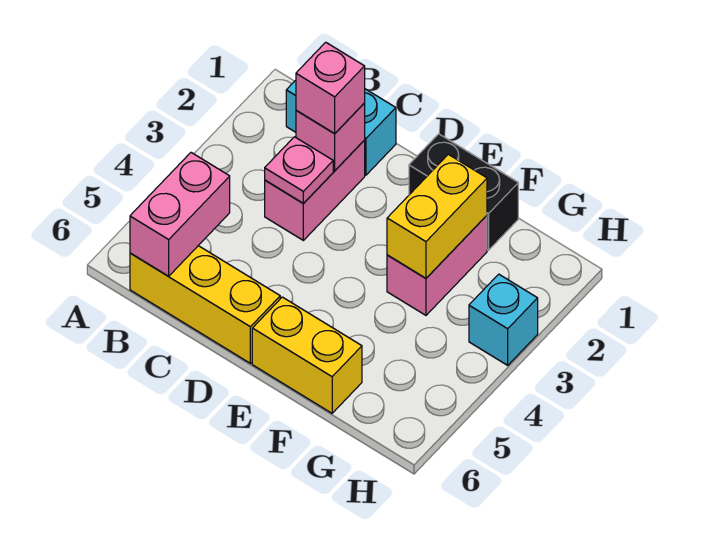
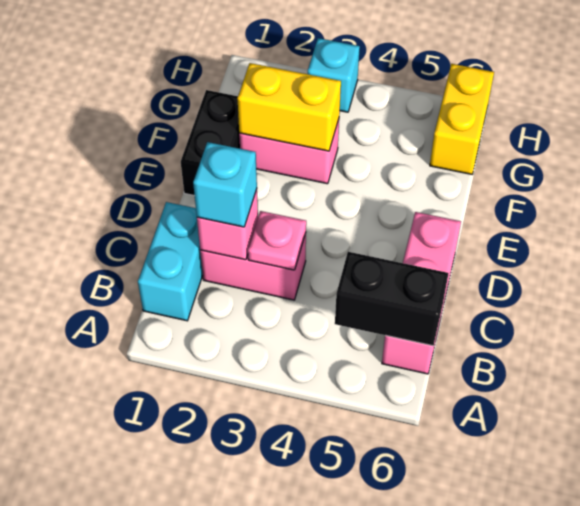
pink brick B5:B6 level 2 -> black brick B5:B6 level 2
yellow brick B6:D6 level 1 -> pink brick B6:D6 level 1
pink brick C2 level 3 -> cyan brick C2 level 3
yellow brick E6:F6 level 1 -> yellow brick G6:H6 level 1

